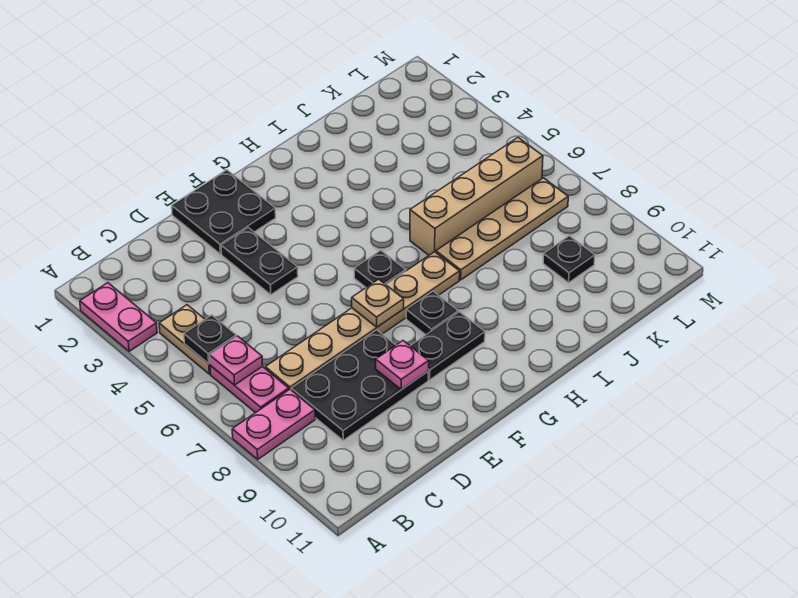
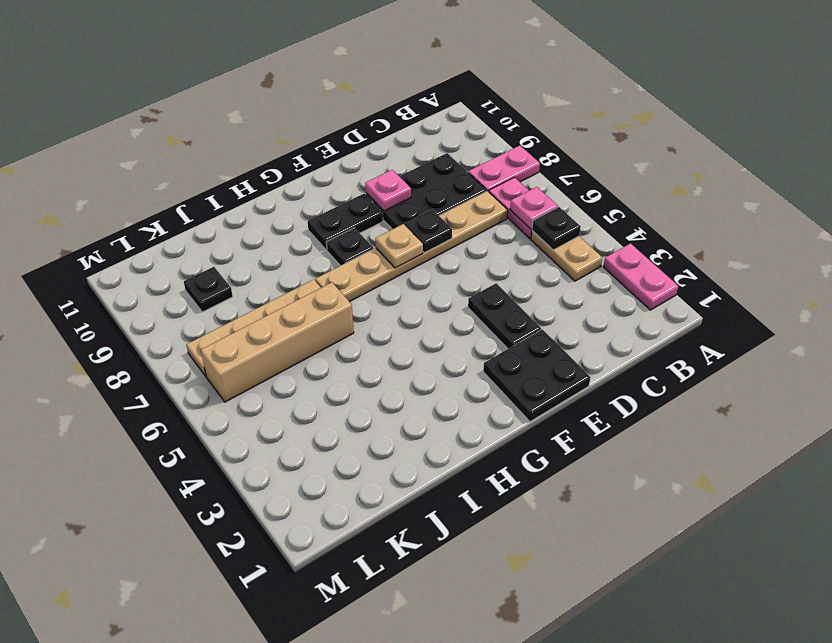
black plate G6 level 1 -> black plate E7 level 2

